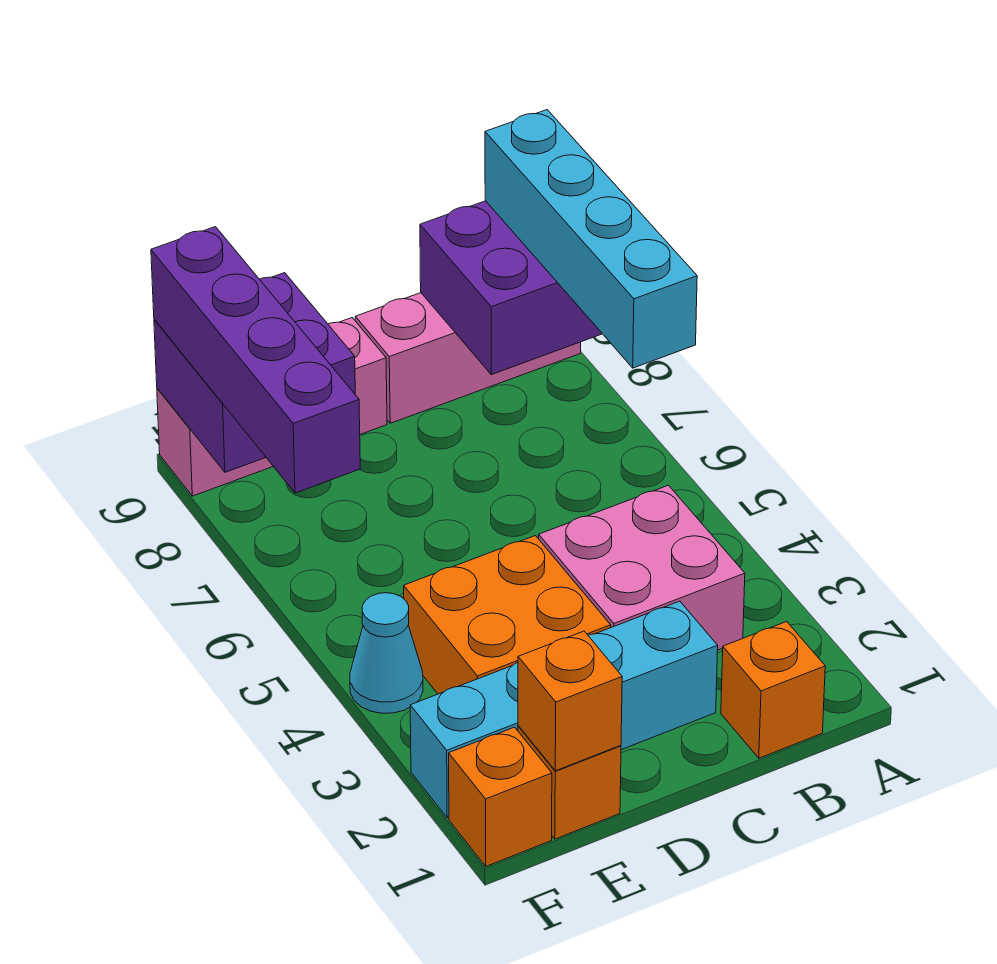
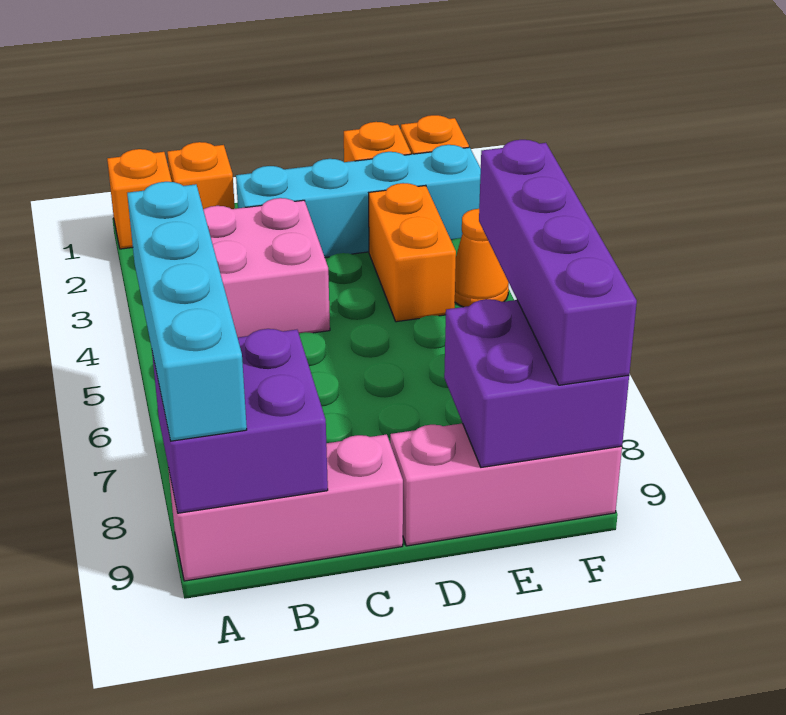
orange brick D3:E4 level 1 -> orange brick E3:E4 level 1
orange brick E1 level 2 -> orange brick A1 level 1
cyan cone F4 level 1 -> orange cone F4 level 1

